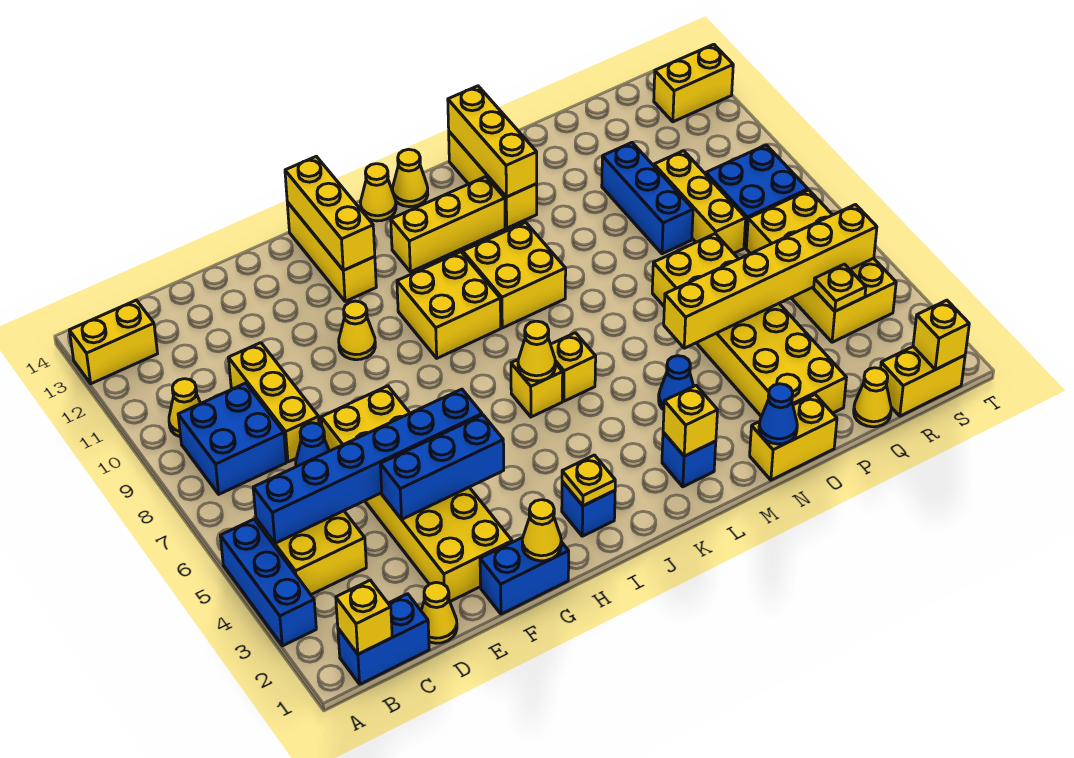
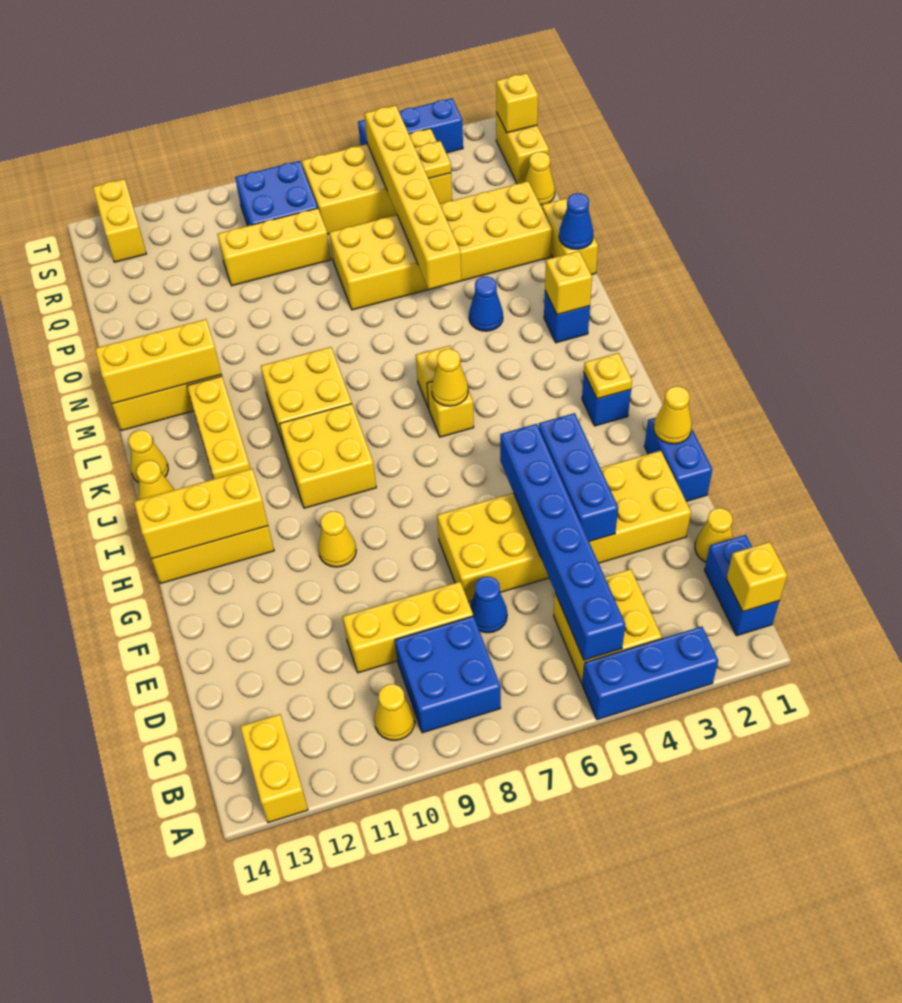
blue brick P9:P11 level 1 -> blue brick T3:T5 level 1

